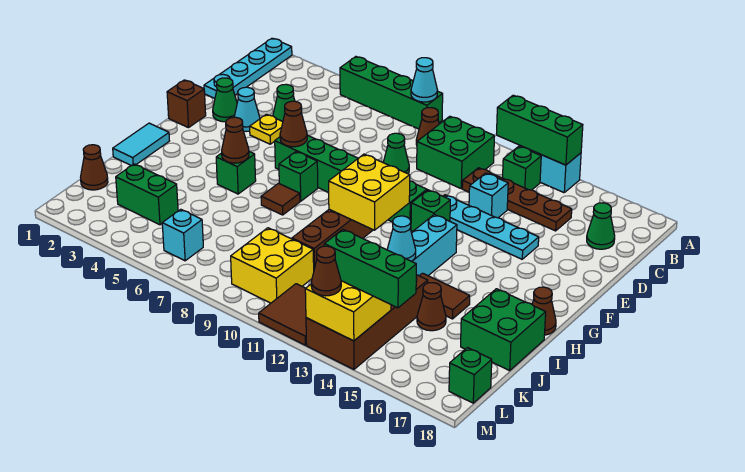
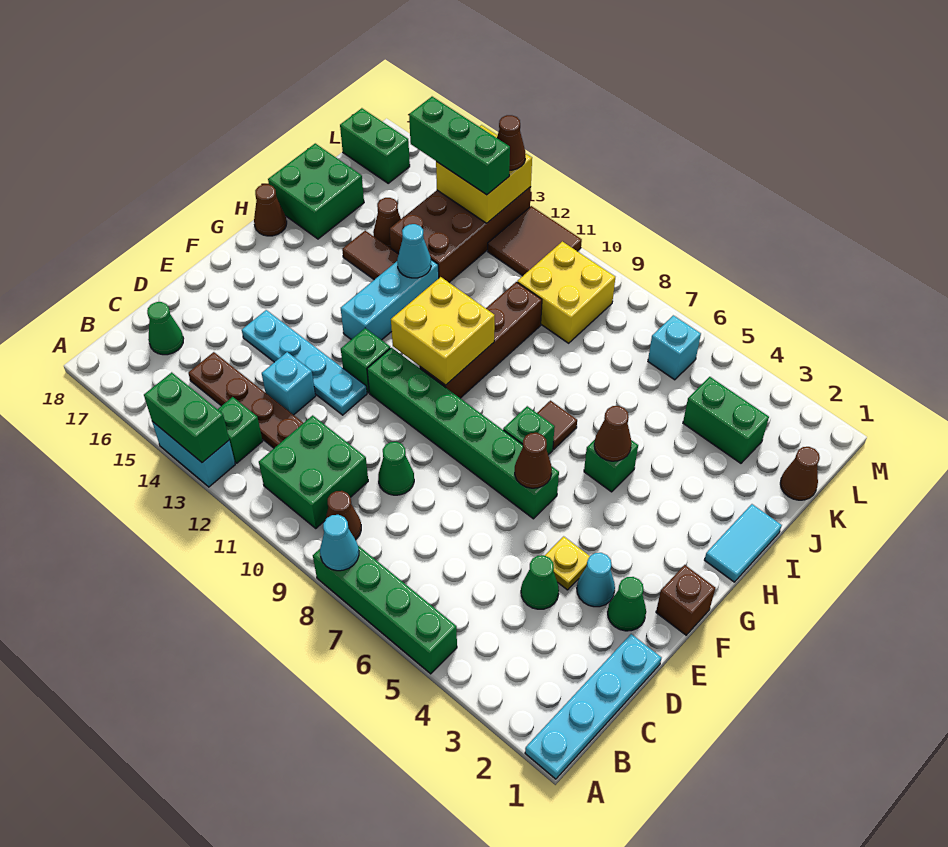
green brick A12:A14 level 2 -> green brick A13:A14 level 2
green brick L18 level 1 -> green brick L17:L18 level 1

